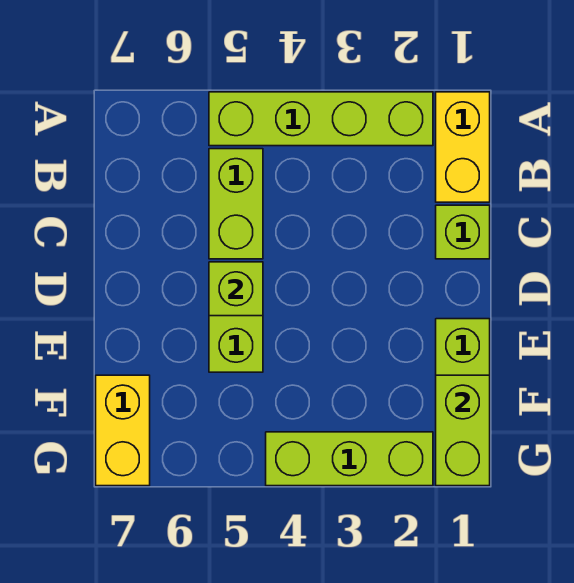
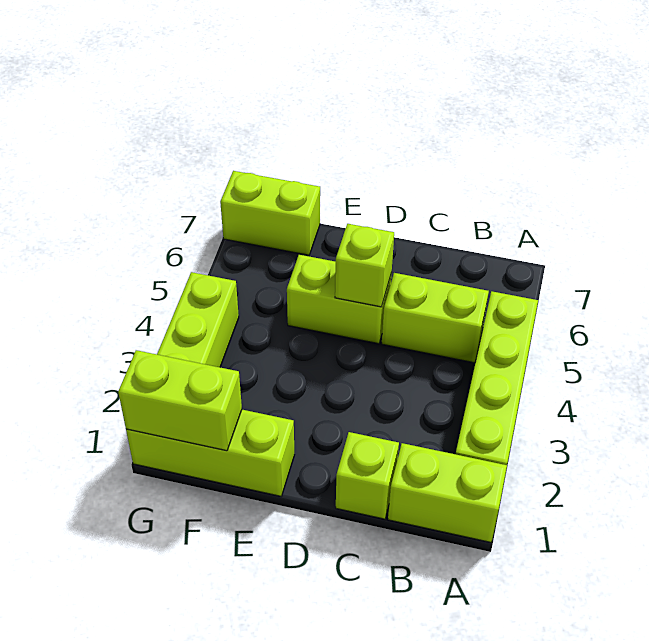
yellow brick A1:B1 level 1 -> lime brick A1:B1 level 1
yellow brick F7:G7 level 1 -> lime brick F7:G7 level 1

